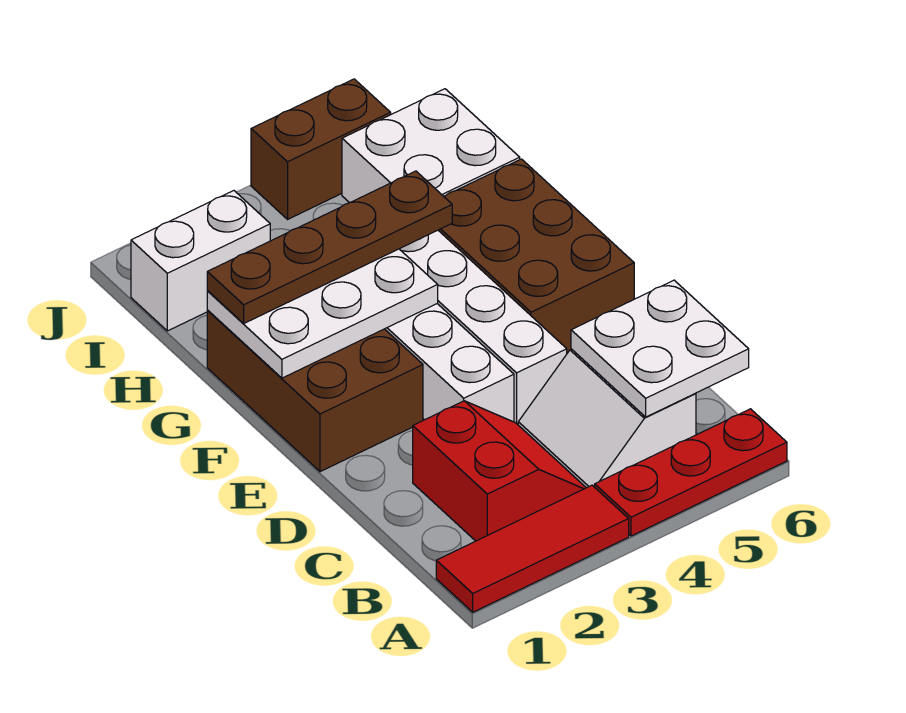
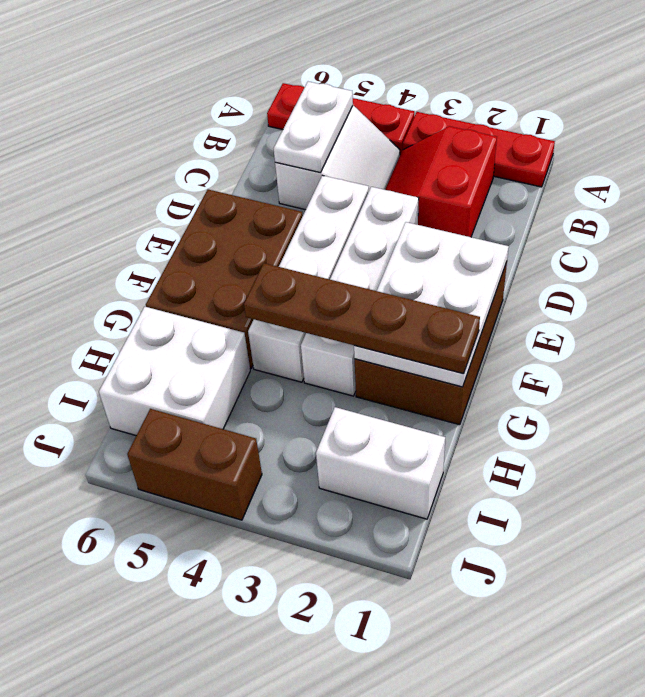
red tile A1:A3 level 1 -> red plate A1:A3 level 1
white plate B5:C6 level 2 -> white plate B5:C5 level 2
white plate F1:G3 level 2 -> white plate E1:G2 level 2

